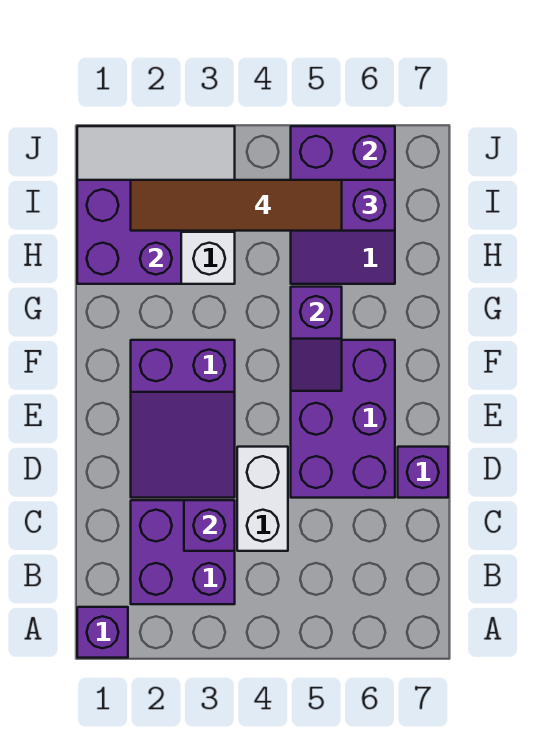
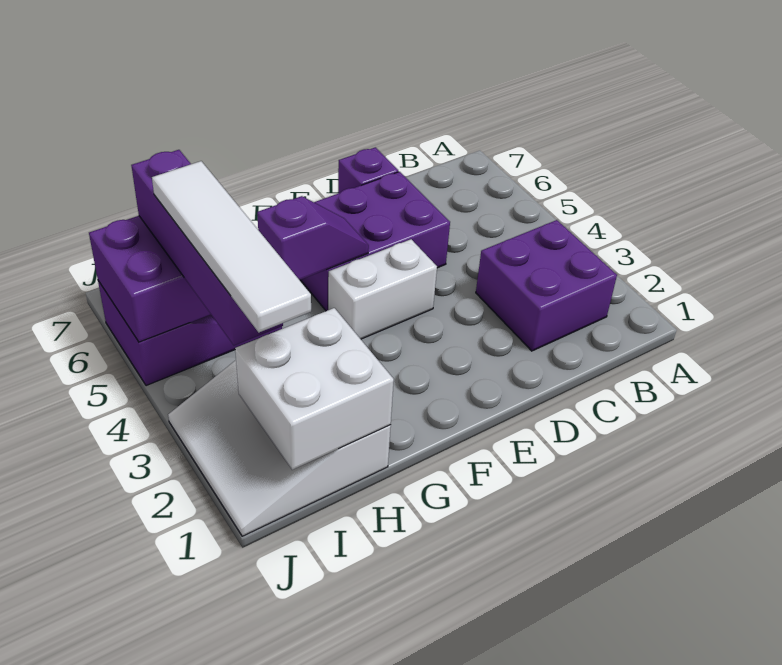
purple brick A1 level 1 -> none
purple brick C3 level 2 -> none
white brick C4:D4 level 1 -> white brick E4:F4 level 1
purple slope D2:F3 level 1 top F -> none
purple brick H1:I2 level 2 -> white brick H1:I2 level 2
brown tile I2:I5 level 4 -> white tile I2:I5 level 4

